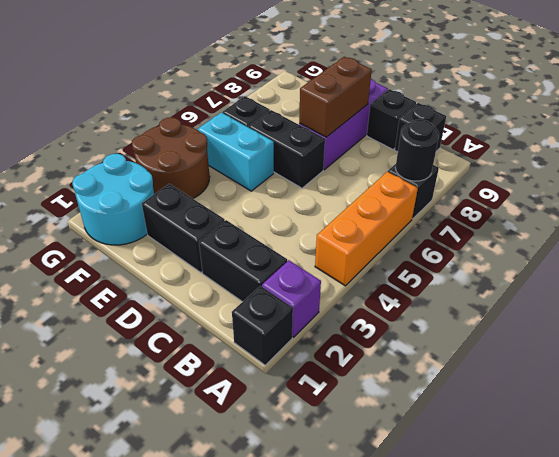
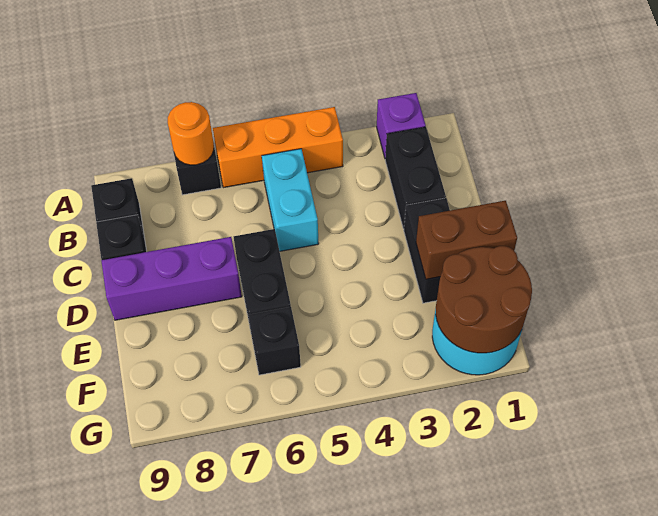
black brick A1 level 1 -> none
black round brick A7 level 2 -> orange round brick A7 level 2
brown brick D7:D8 level 2 -> brown brick E1:E2 level 2
cyan brick E5:F5 level 1 -> cyan brick B5:C5 level 1
brown round brick F3:G4 level 1 -> brown round brick F1:G2 level 2

